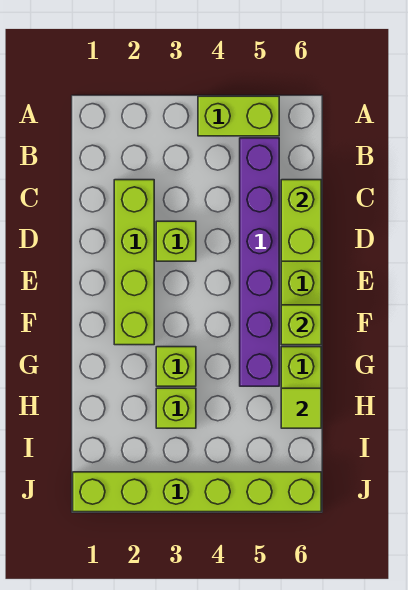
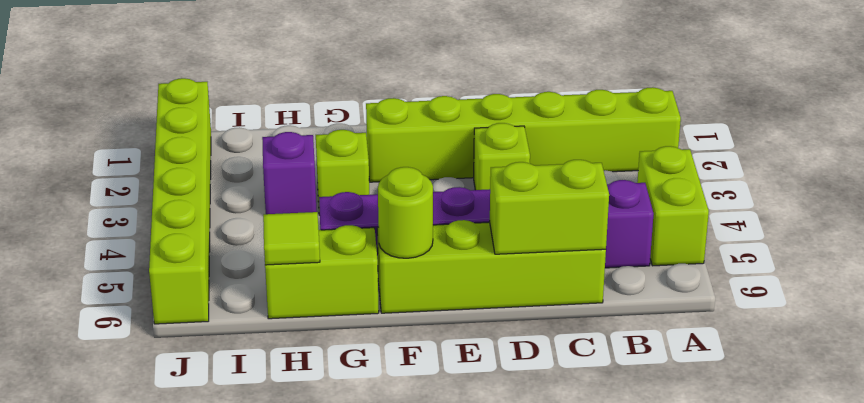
lime brick C2:F2 level 1 -> lime brick A2:F2 level 1
lime brick F6 level 2 -> lime round brick F6 level 2
lime brick H3 level 1 -> purple brick H3 level 1

